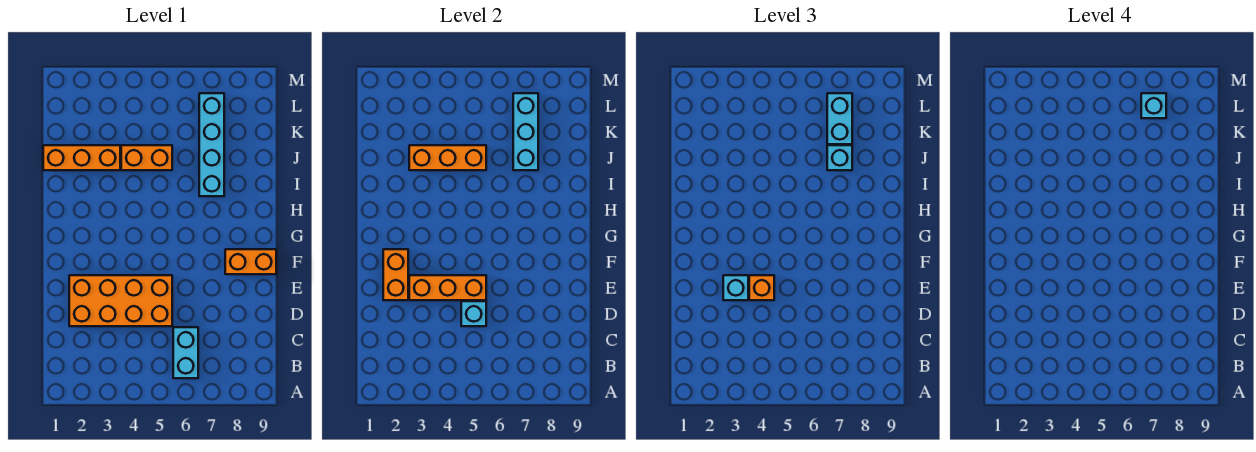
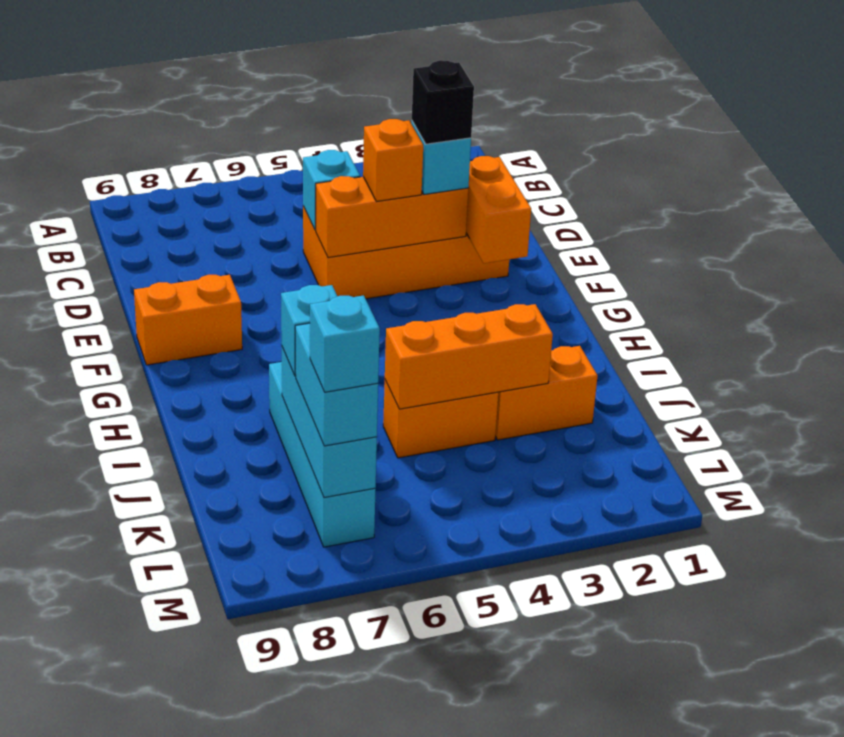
cyan brick B6:C6 level 1 -> none
none -> black brick E3 level 4
orange brick J1:J3 level 1 -> orange brick J2:J3 level 1

